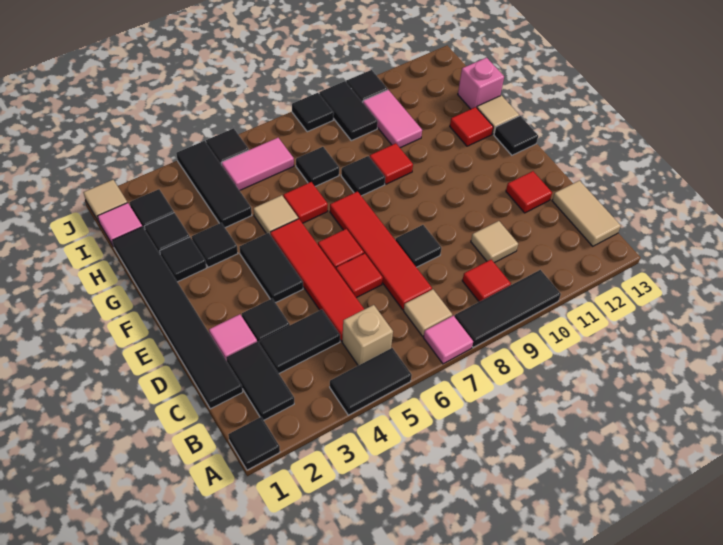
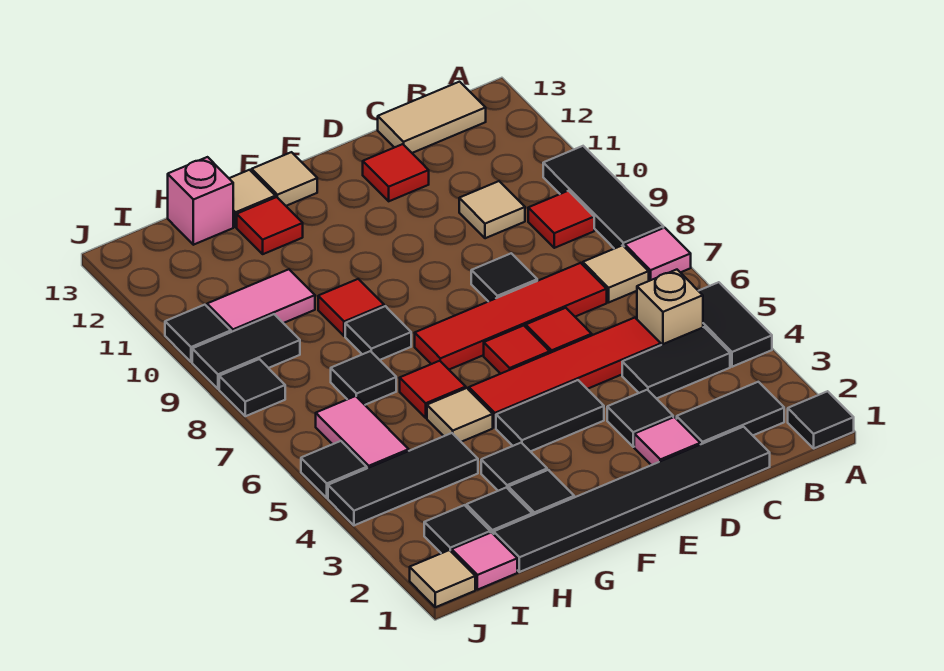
black tile C3:C4 level 1 -> black tile B4:C4 level 1
black tile F13 level 1 -> tan tile F13 level 1

